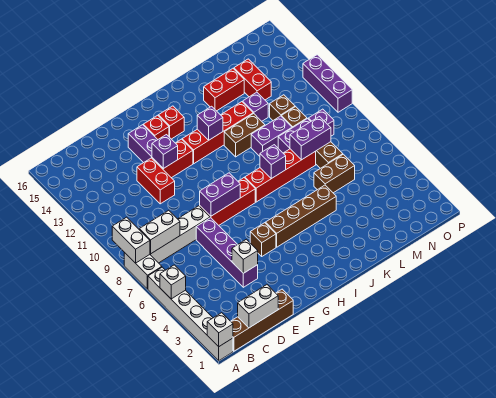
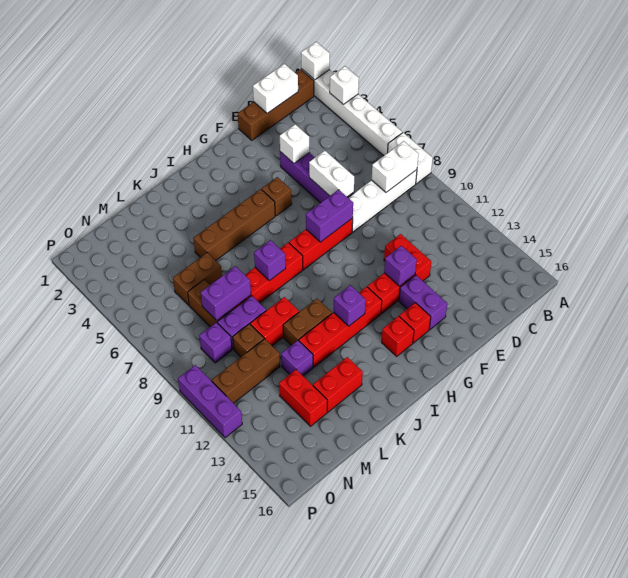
white brick A5 level 2 -> white brick A3 level 2
white brick A8:A9 level 2 -> white brick E6:E7 level 2
purple brick K10:L10 level 1 -> red brick K10:L10 level 1
brown brick M11 level 1 -> brown brick M11:O11 level 1

